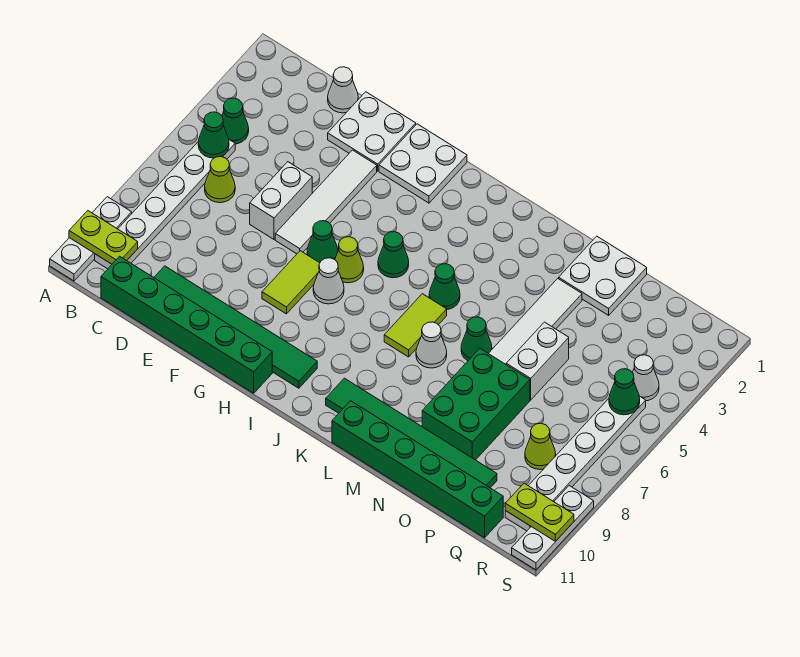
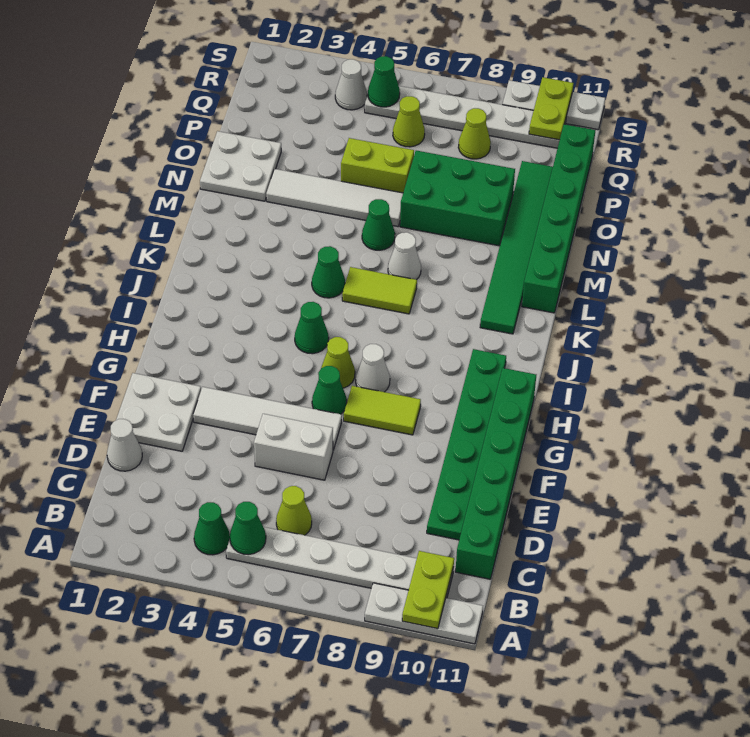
green tile D10:I10 level 1 -> green plate D10:I10 level 1
white plate G1:H2 level 1 -> none
white brick O5:O6 level 1 -> lime brick O5:O6 level 1
none -> lime cone Q6 level 1

